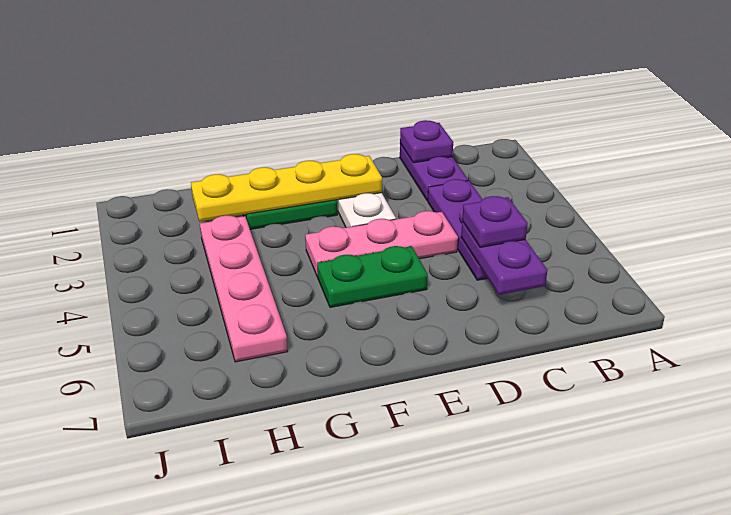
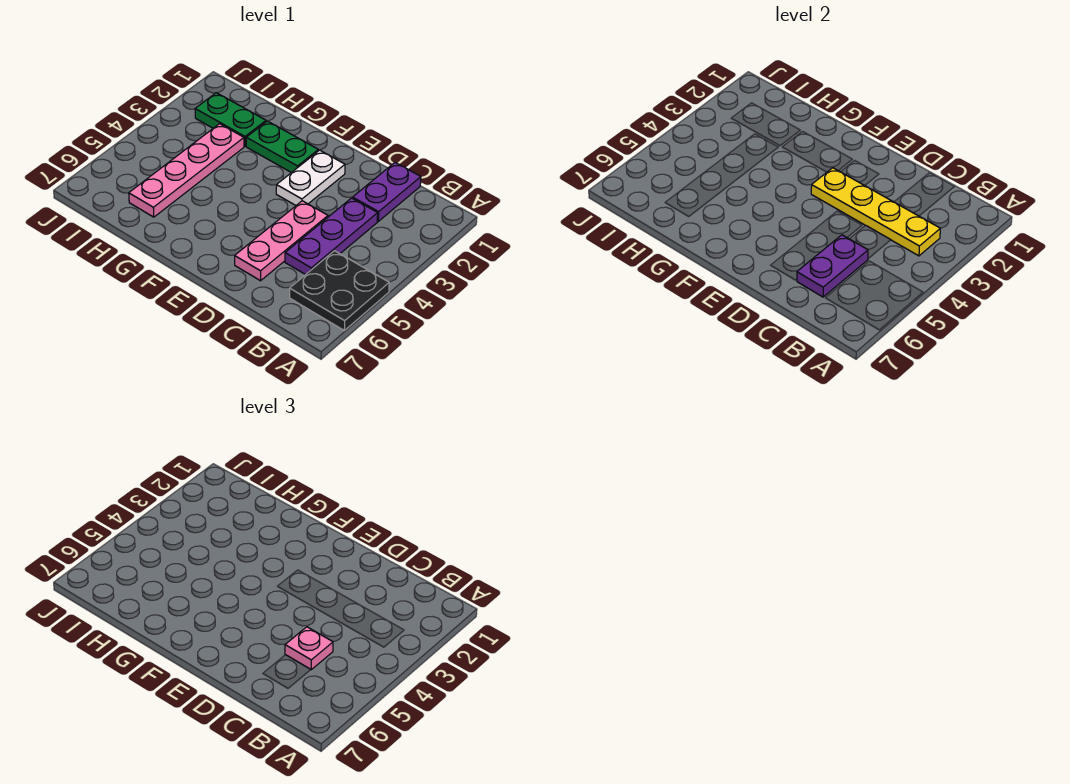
none -> black plate A5:B6 level 1
purple plate C1 level 2 -> none
purple plate C5 level 3 -> pink plate C5 level 3
pink plate D4:F4 level 1 -> pink plate D4:D6 level 1
yellow plate E2:H2 level 2 -> yellow plate B3:E3 level 2
green plate E5:F5 level 1 -> green plate H2:I2 level 1

